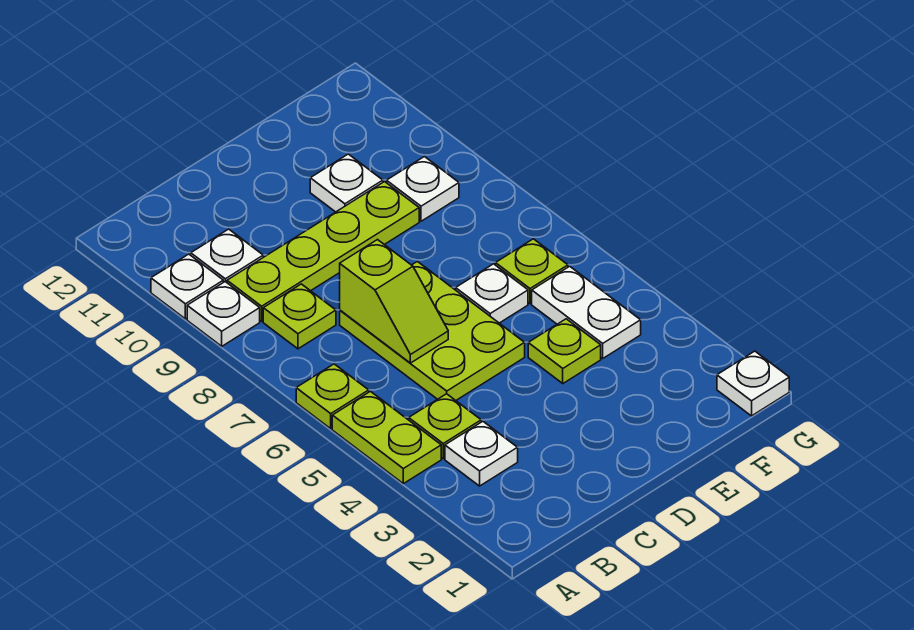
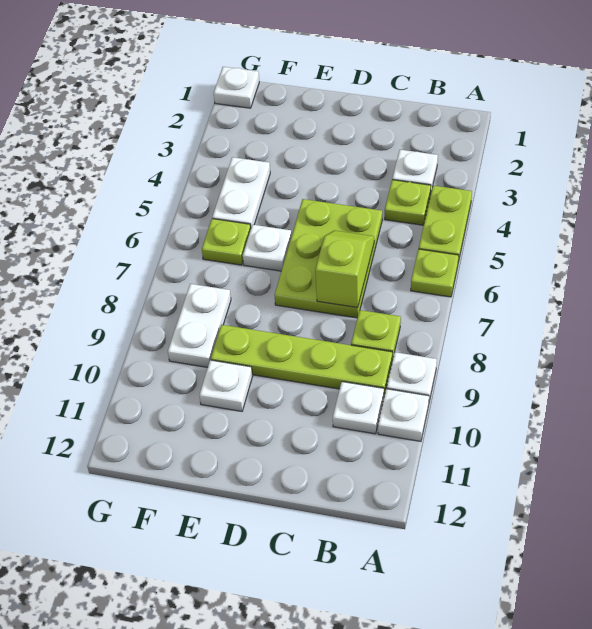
lime plate E4 level 1 -> none
white plate F9 level 1 -> white plate F8:F9 level 1

